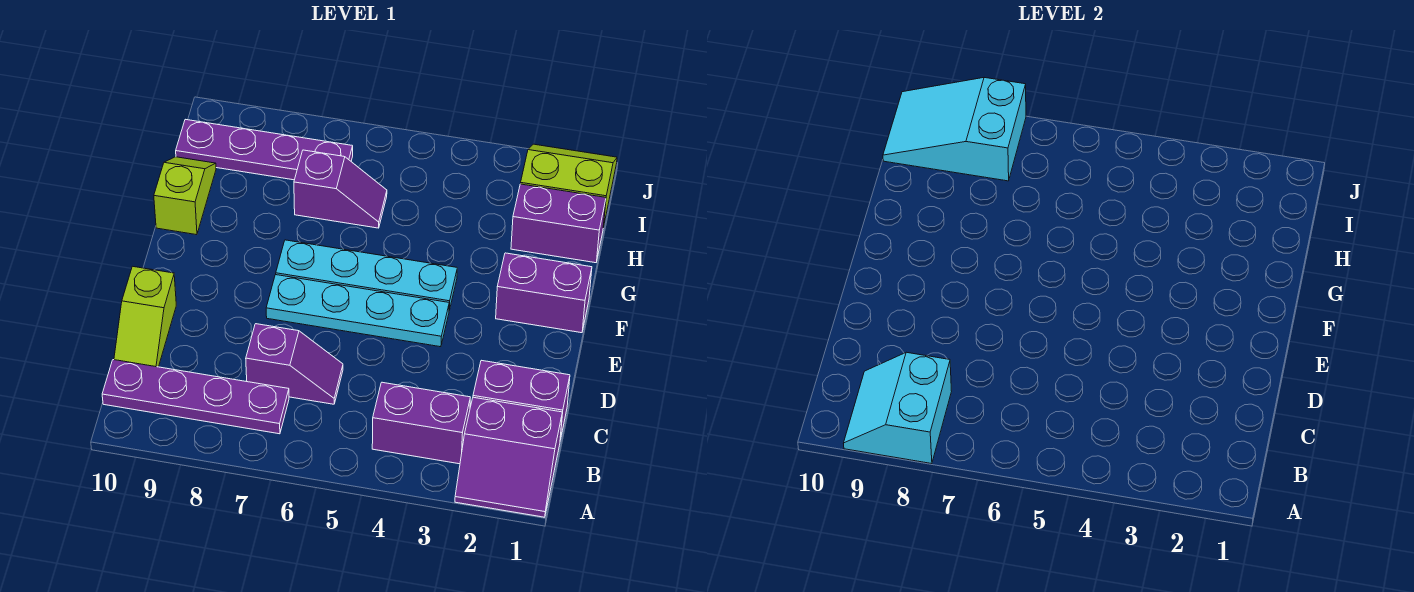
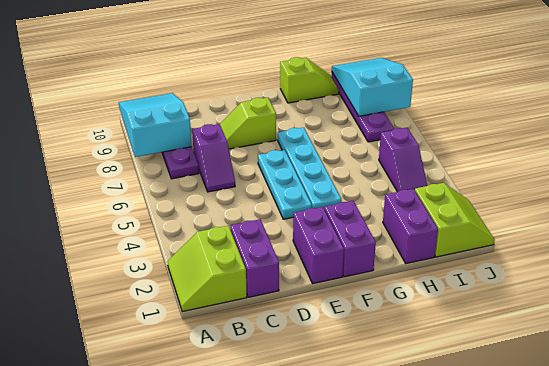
purple slope A1:B2 level 1 top B -> lime slope A1:B2 level 1 top B
cyan slope A8:B9 level 2 top 8 -> cyan slope A8:B10 level 2 top 8
purple brick B3:B4 level 1 -> purple brick E1:E2 level 1
lime slope C10:D10 level 1 top D -> lime slope D8:E8 level 1 top E
cyan plate E4:E7 level 1 -> cyan plate E4:E6 level 1
purple slope H6:H7 level 1 top 7 -> purple slope I4:I5 level 1 top 5

